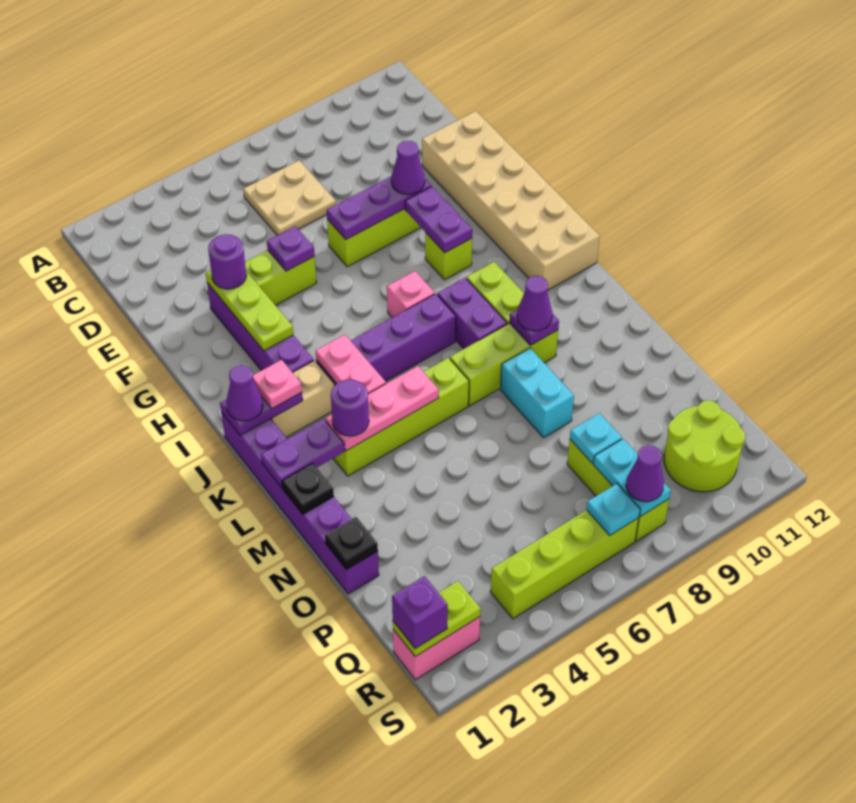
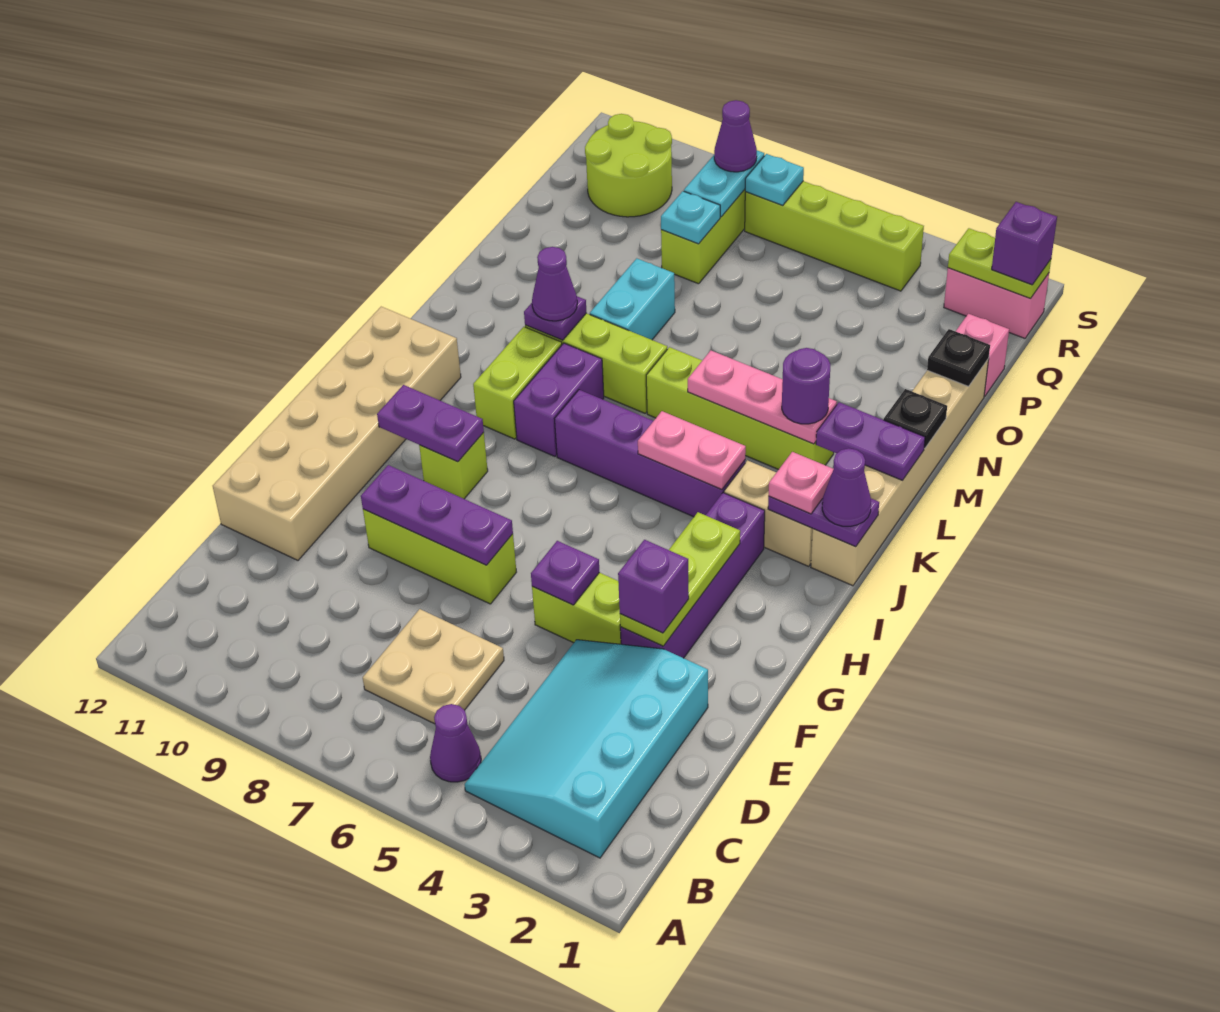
none -> cyan slope B2:E4 level 1 top 2
purple round brick F3 level 3 -> purple brick F3 level 3
purple cone F9 level 3 -> purple cone B5 level 1
purple plate G9:H9 level 2 -> purple plate H9:H10 level 2
pink brick I7 level 1 -> pink brick P1 level 1
purple brick J1:O1 level 1 -> tan brick J1:O1 level 1
pink plate J4:K4 level 2 -> pink plate J4:J5 level 2

